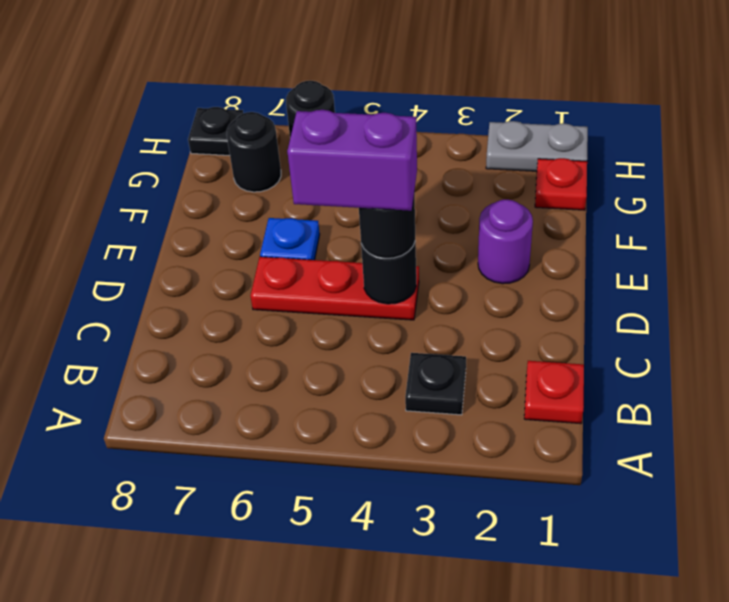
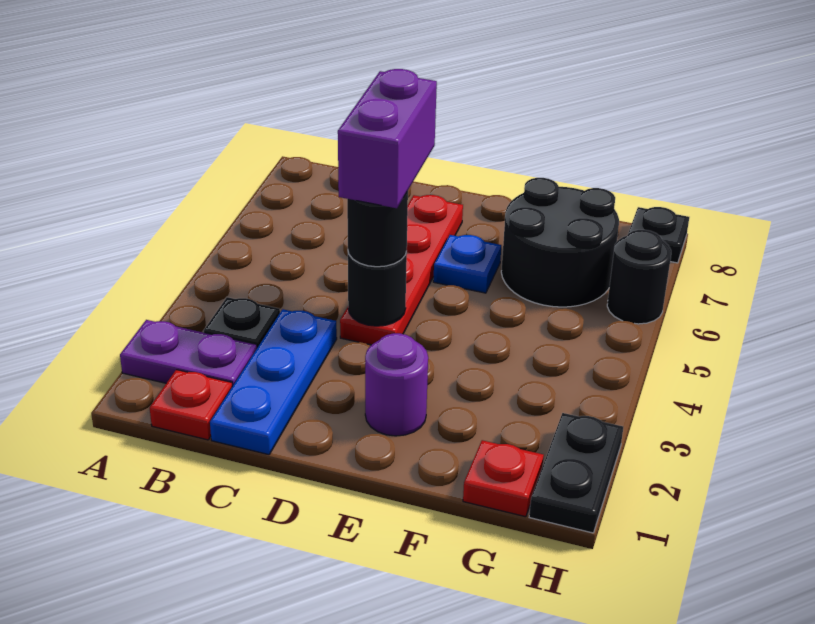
none -> purple plate A2:B2 level 1
none -> blue plate C1:C3 level 1
red plate D4:D6 level 1 -> red plate D4:D7 level 1
black round brick G7 level 1 -> black round brick F6:G7 level 1
grey plate H1:H2 level 1 -> black plate H1:H2 level 1

